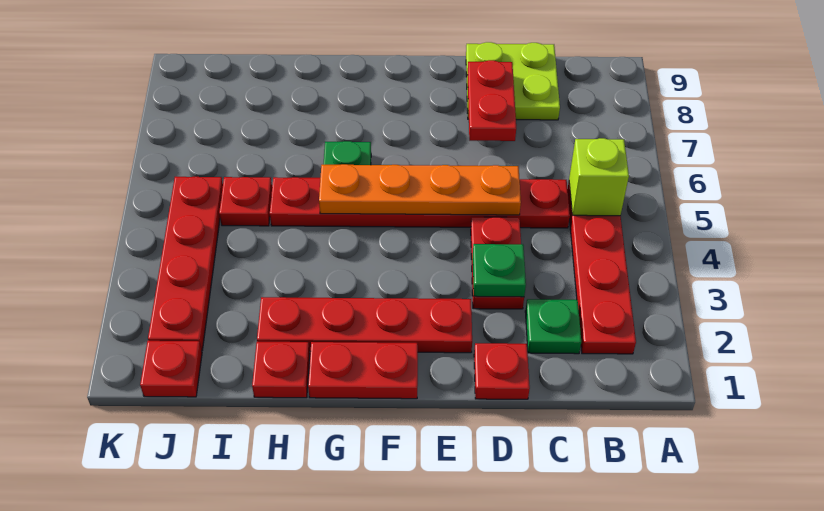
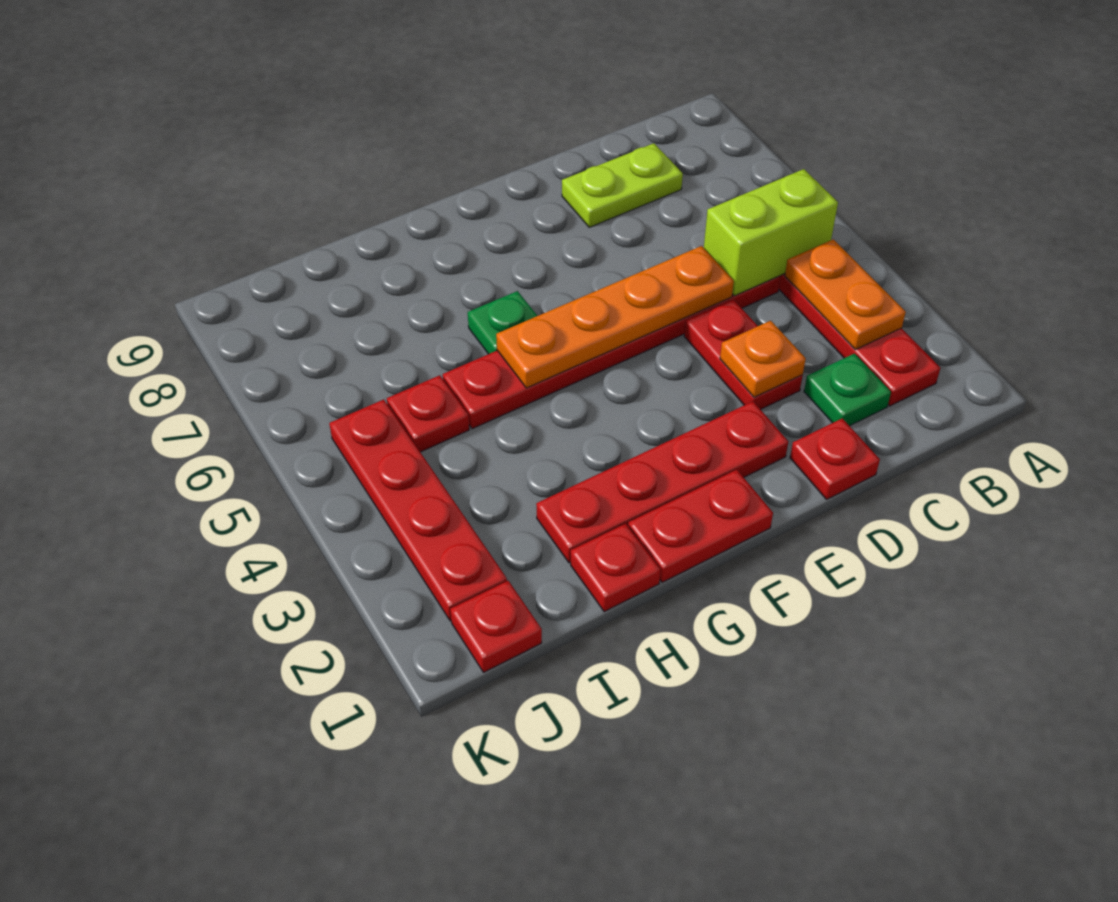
none -> orange plate B3:B4 level 2
lime brick B5 level 2 -> lime brick B5:C5 level 2
lime plate C8:D9 level 1 -> lime plate C8:D8 level 1
green plate D3 level 2 -> orange plate D3 level 2
red plate D7:D8 level 2 -> none

